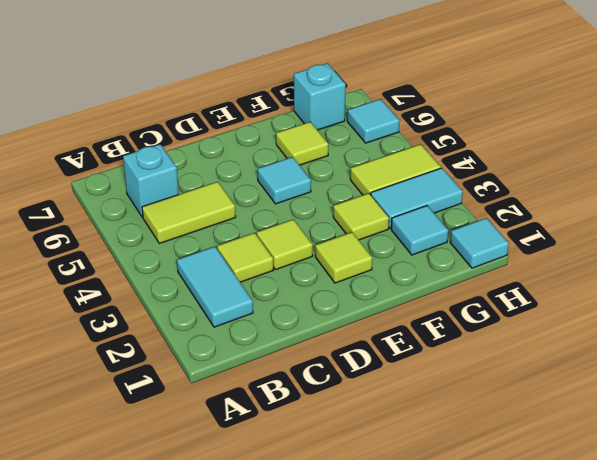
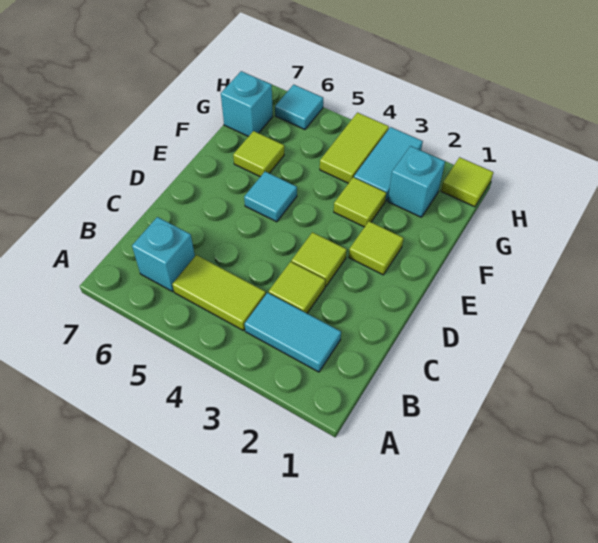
lime tile B5:C5 level 1 -> lime tile B4:B5 level 1
cyan tile G2 level 1 -> cyan brick G2 level 1
cyan tile H1 level 1 -> lime tile H1 level 1

